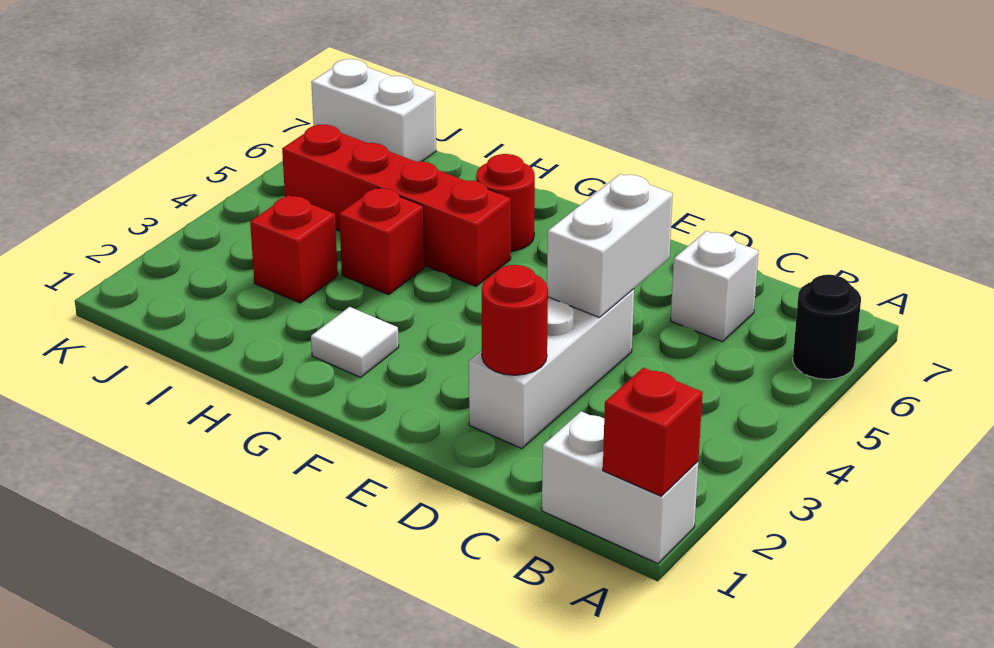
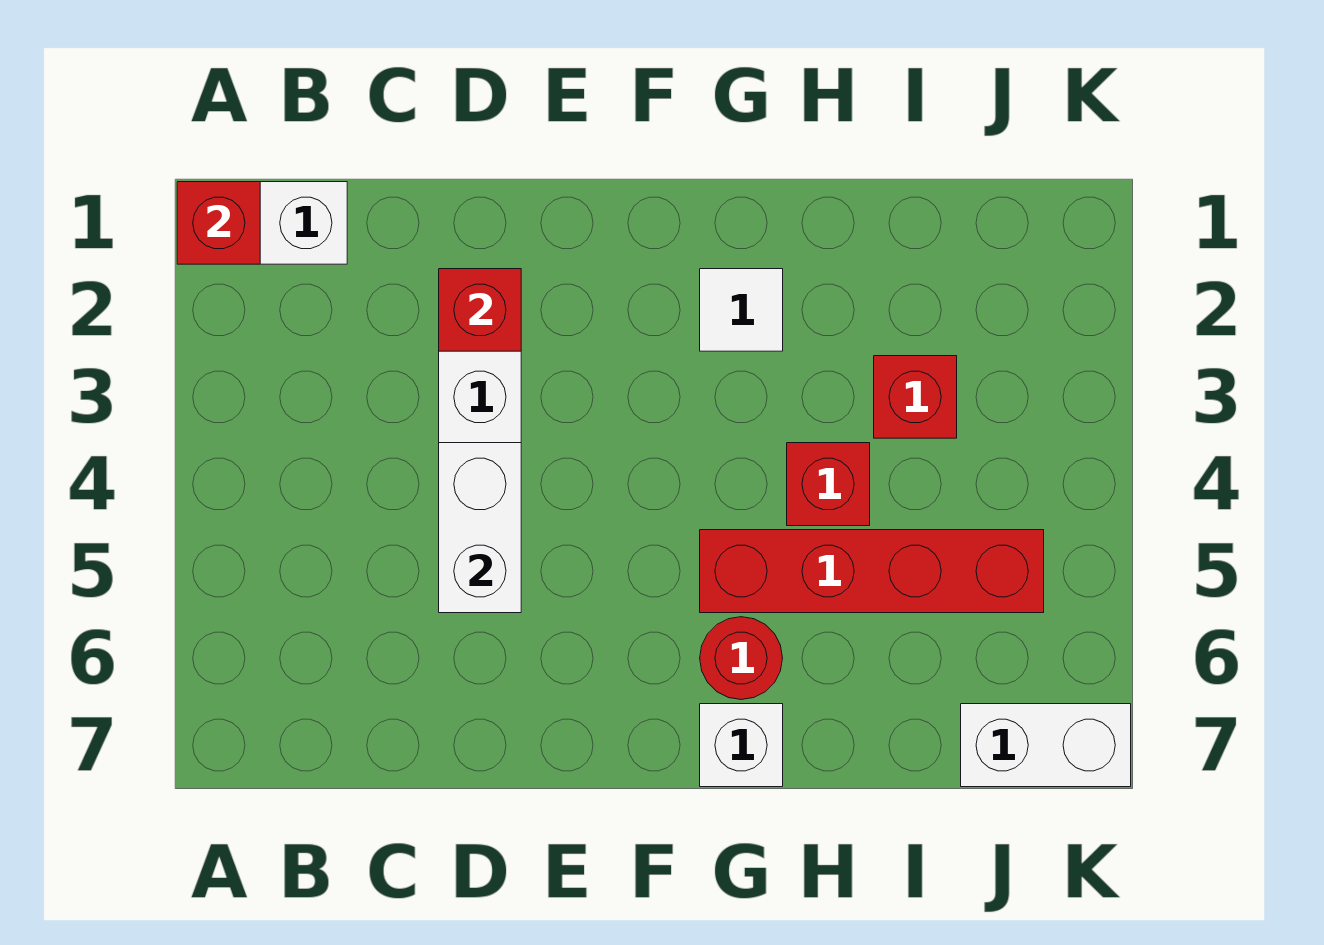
black round brick A6 level 1 -> none
white brick C6 level 1 -> white brick G7 level 1
red round brick D2 level 2 -> red brick D2 level 2

